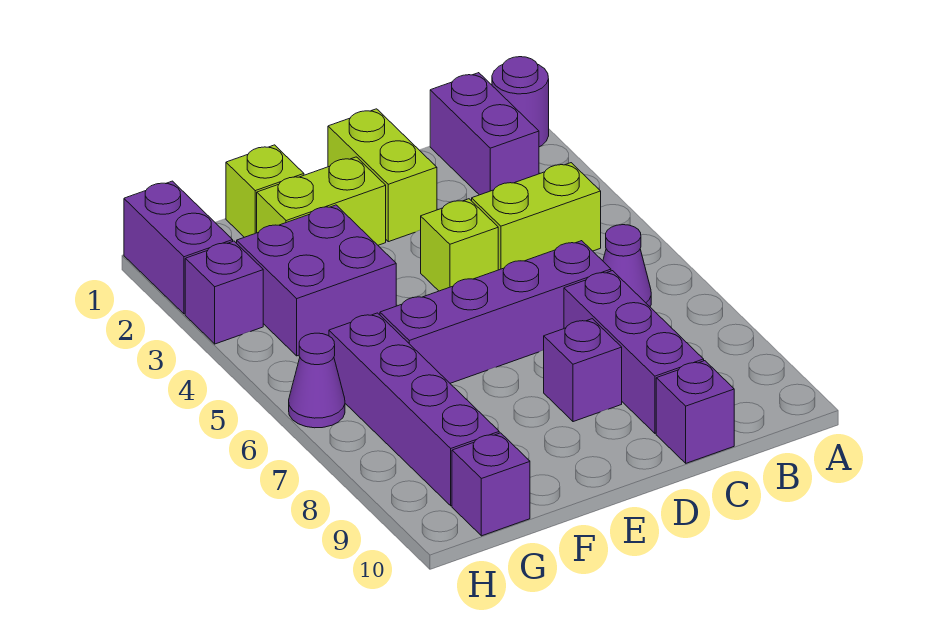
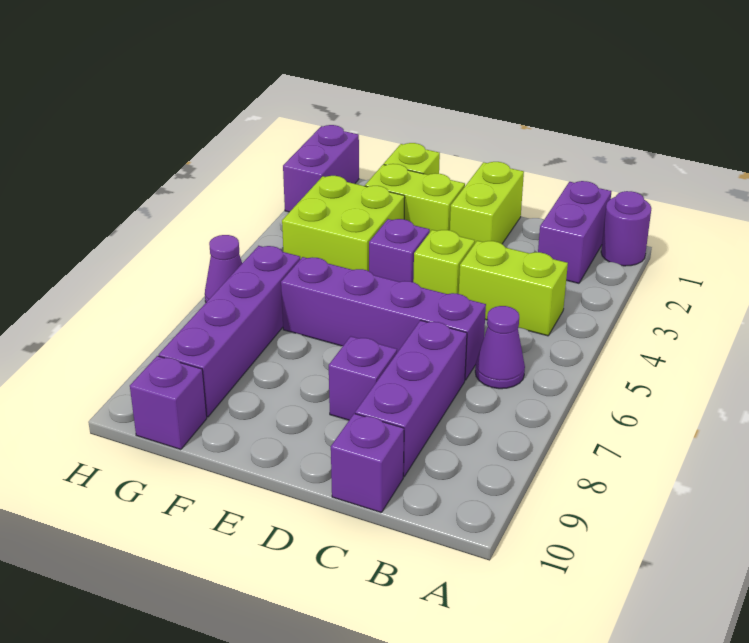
purple brick F3:G4 level 1 -> lime brick F3:G4 level 1
purple brick H3 level 1 -> purple brick E4 level 1

